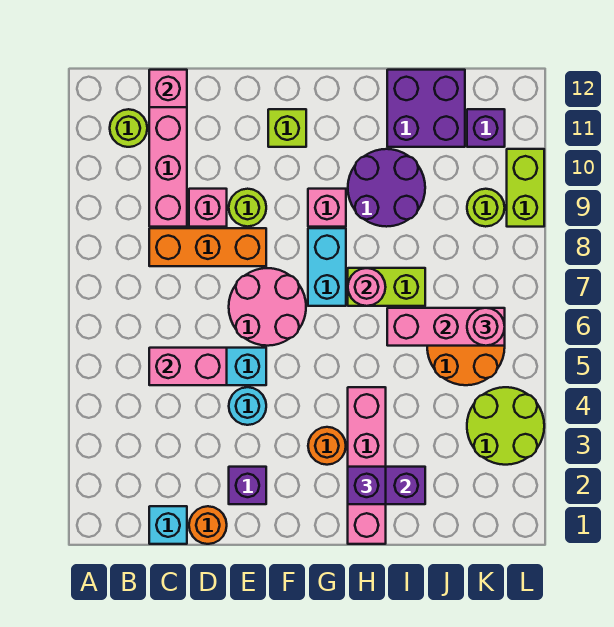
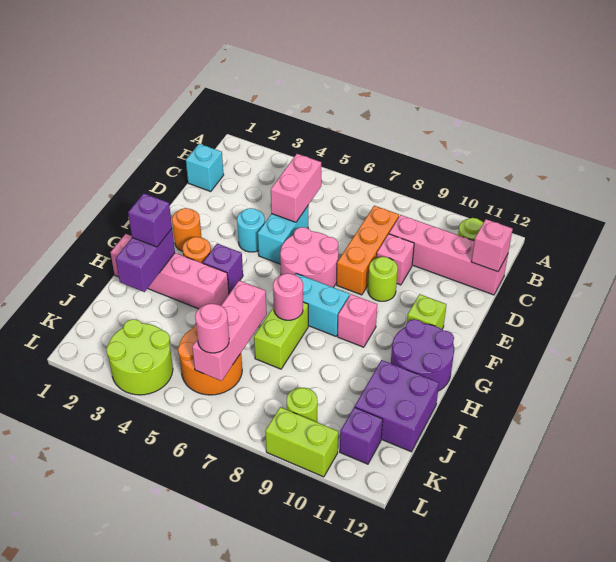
orange round brick D1 level 1 -> orange round brick F2 level 1
purple brick E2 level 1 -> purple brick G4 level 1
purple round brick H9:I10 level 1 -> purple round brick G11:H12 level 1

